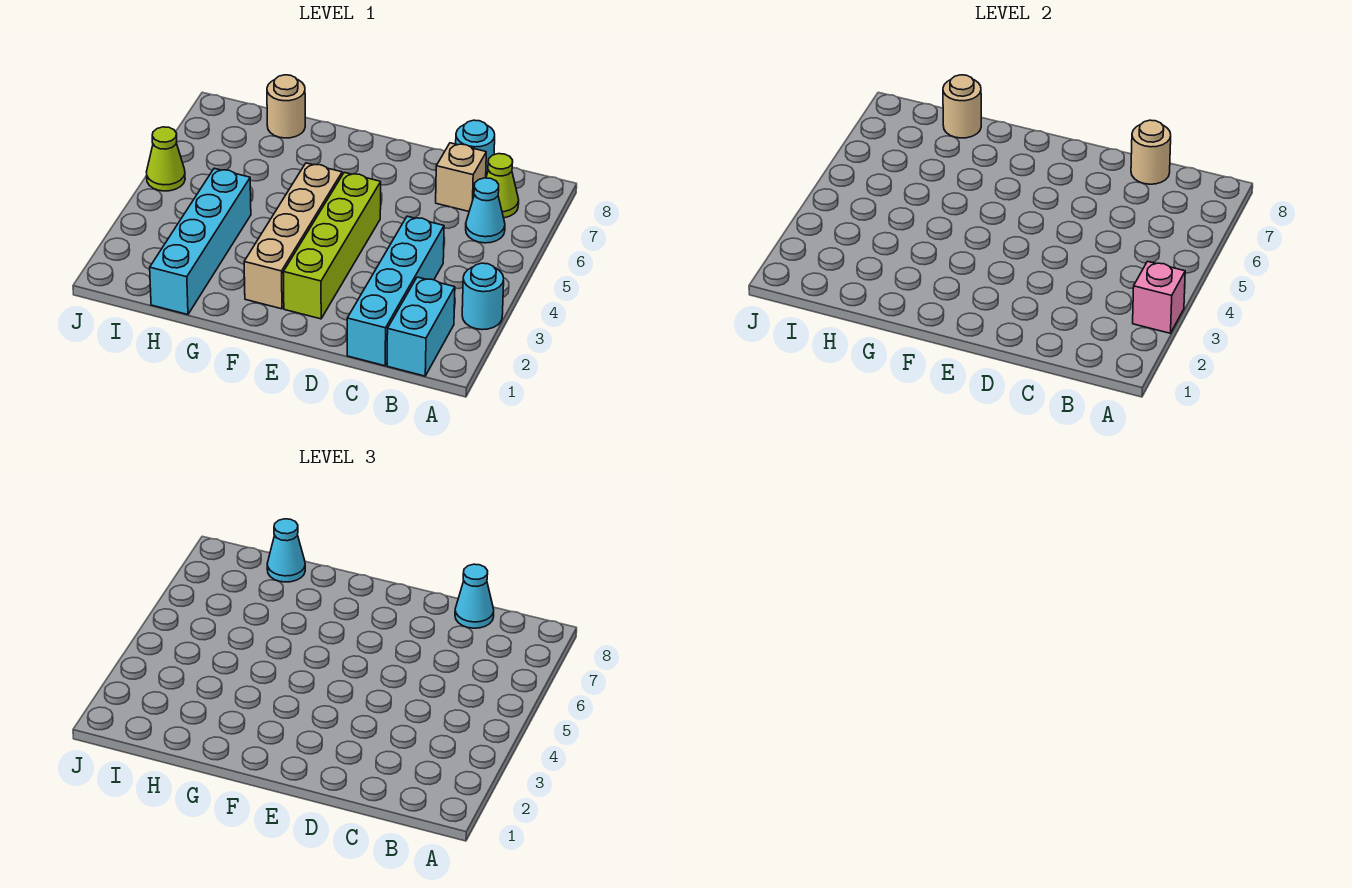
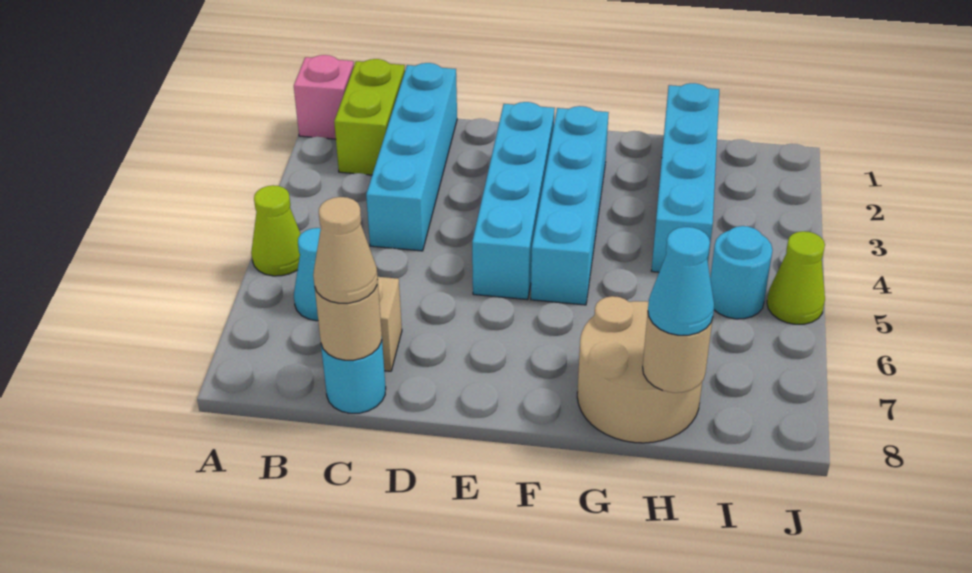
cyan round brick A3 level 1 -> cyan round brick I5 level 1
pink brick A3 level 2 -> pink brick A1 level 1
cyan brick B1:B2 level 1 -> lime brick B1:B2 level 1
lime cone B7 level 1 -> lime cone A5 level 1
cyan cone C8 level 3 -> tan cone C8 level 3
lime brick E2:E5 level 1 -> cyan brick E2:E5 level 1
tan brick F2:F5 level 1 -> cyan brick F2:F5 level 1
tan round brick H8 level 1 -> tan round brick G7:H8 level 1

